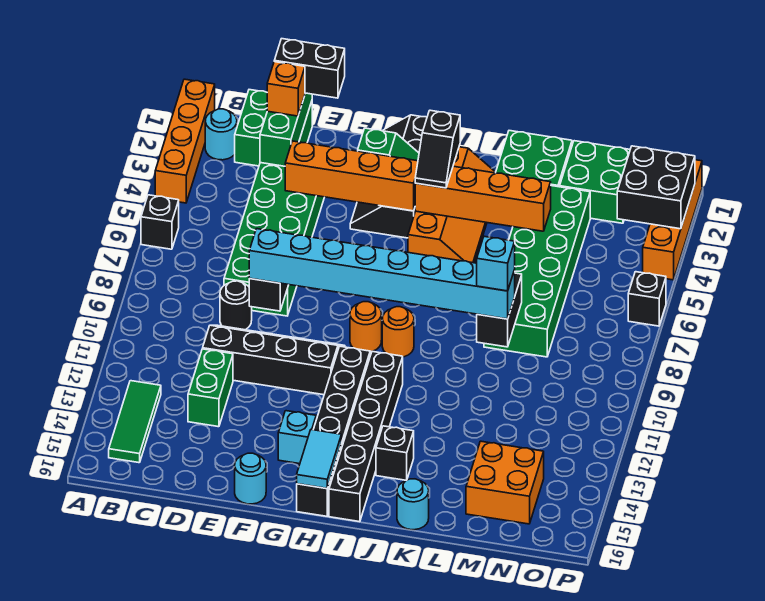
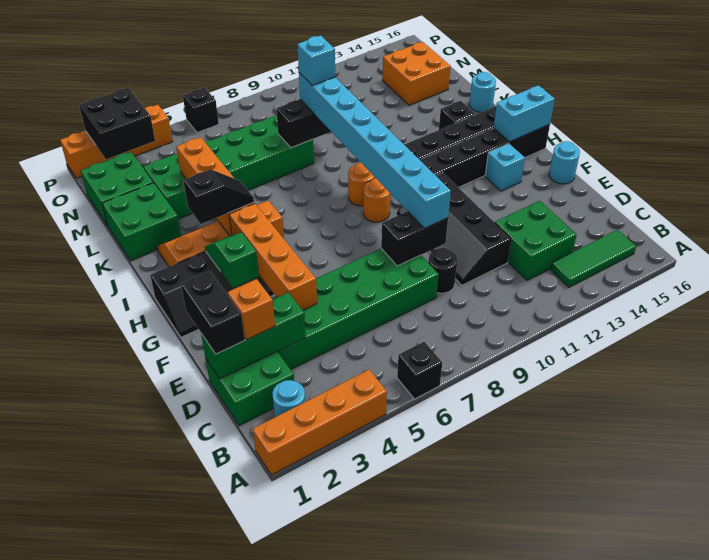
green brick D12:D13 level 1 -> green brick C12:D13 level 1
cyan tile H15:H16 level 2 -> cyan brick H15:H16 level 2

